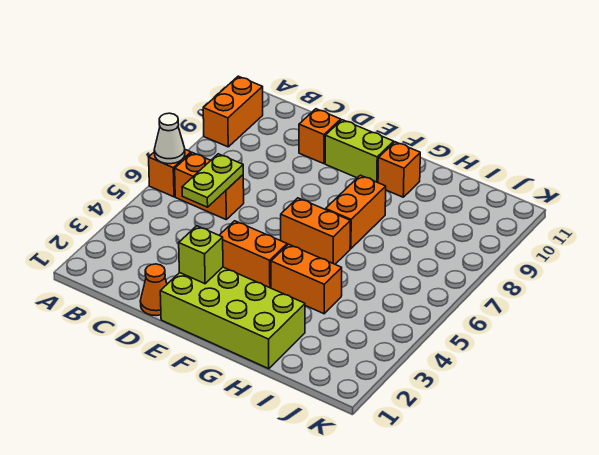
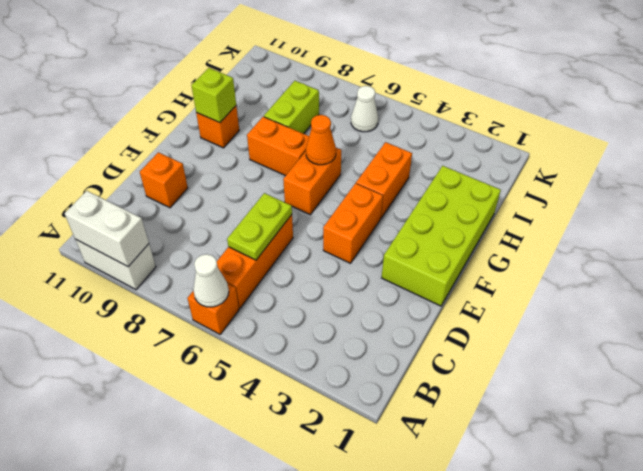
orange brick A9:A10 level 1 -> white brick A9:A10 level 1
none -> white brick A9:A10 level 2
orange brick B6:C6 level 1 -> orange brick B6:D6 level 1
lime plate C5:C6 level 2 -> lime plate C6:D6 level 2
orange cone D1 level 1 -> orange cone G6 level 2
lime brick E2 level 2 -> lime brick G10 level 2
lime brick E10:F10 level 1 -> lime brick H8:I8 level 1
none -> white cone J6 level 1

